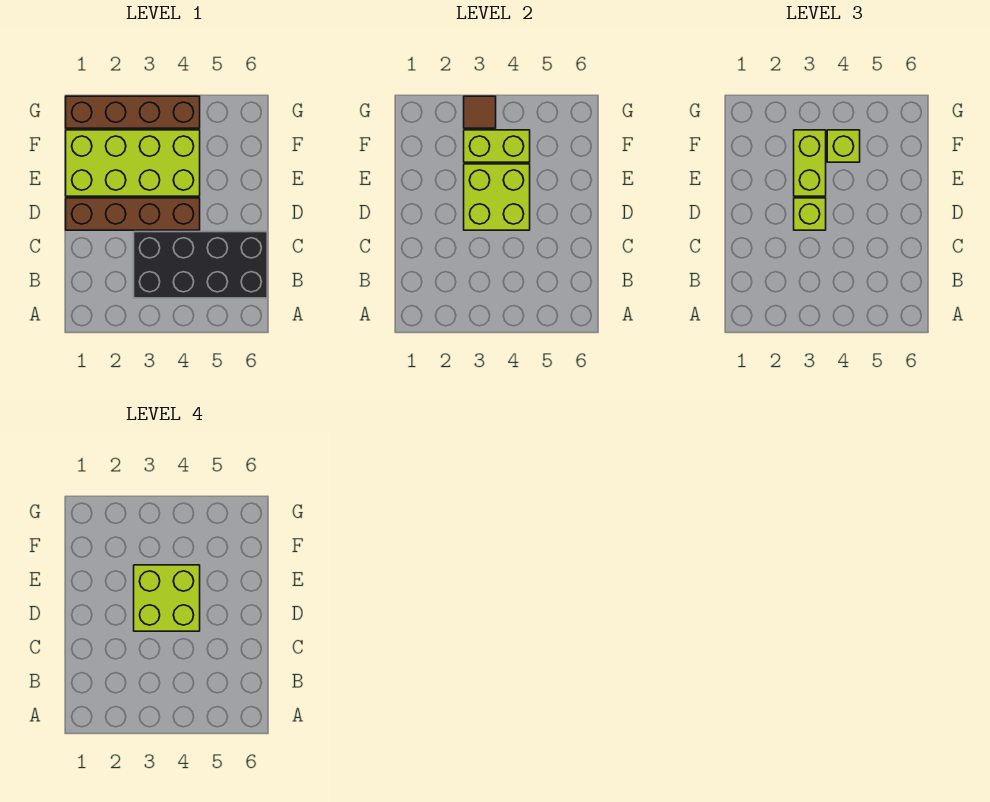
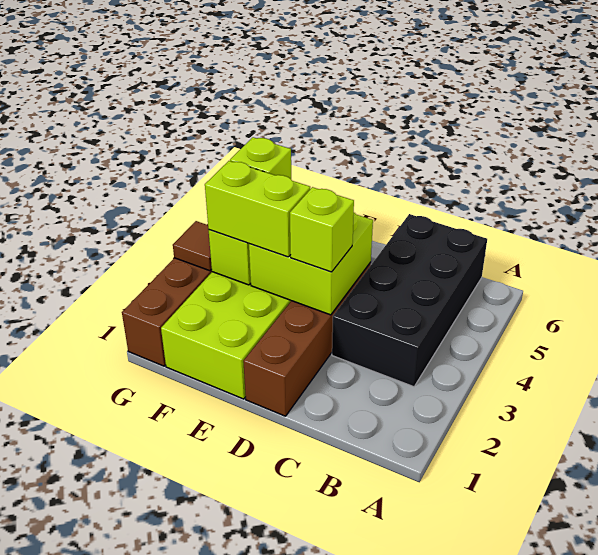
lime brick D3:E4 level 4 -> none

